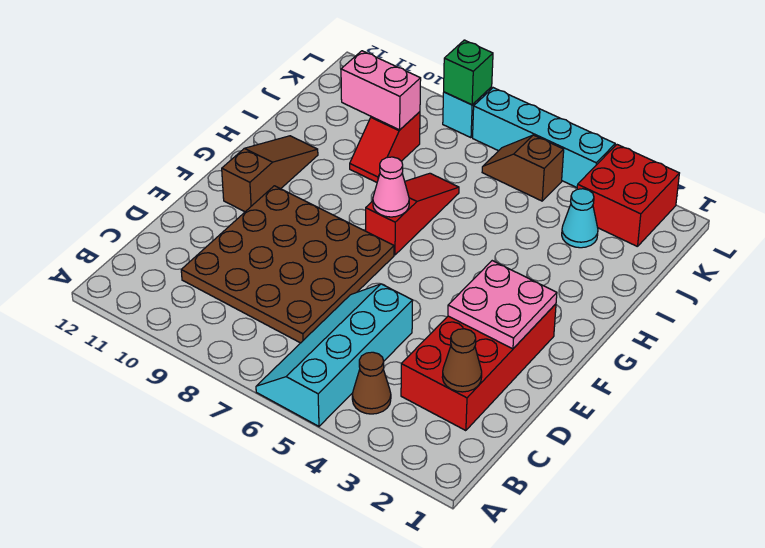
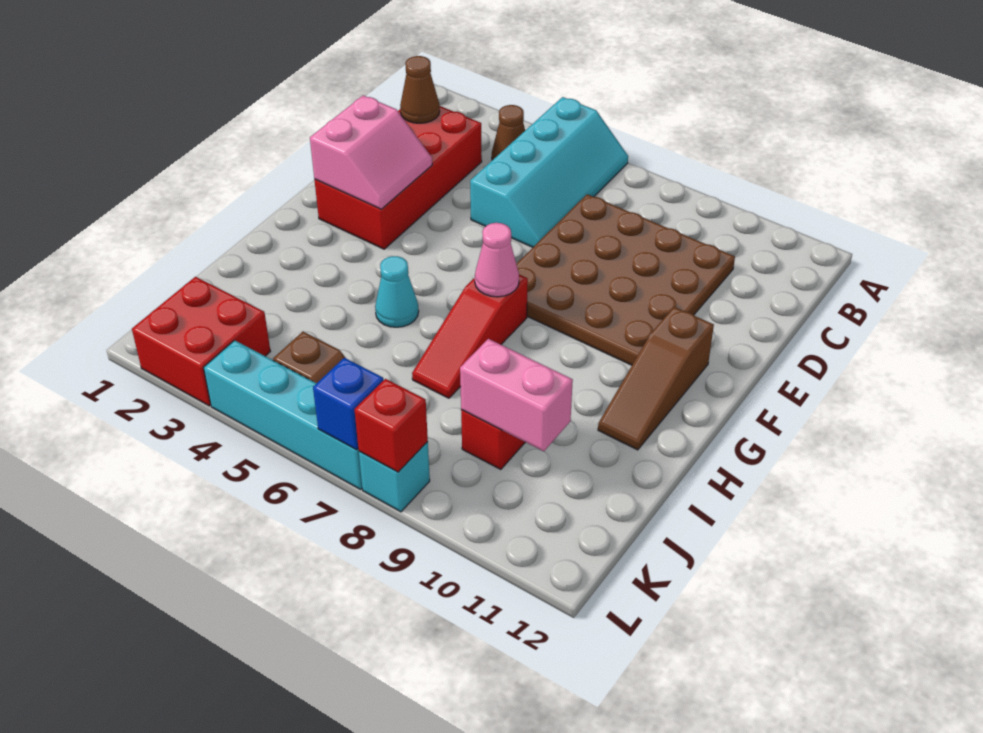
pink plate E2:F3 level 2 -> pink slope E2:F3 level 2 top 2
cyan cone J3 level 1 -> cyan cone H5 level 1
none -> blue brick L7 level 2
green brick L8 level 2 -> red brick L8 level 2

